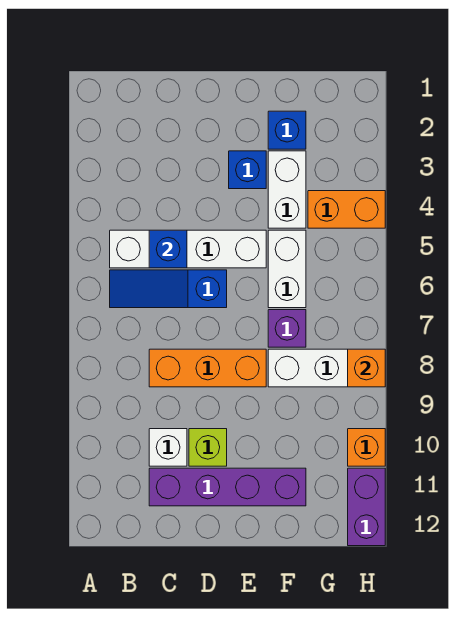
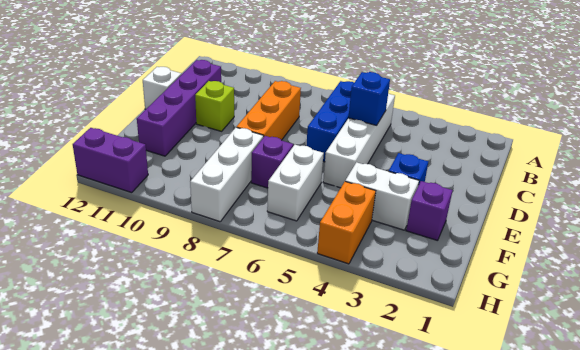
blue slope B6:D6 level 1 top D -> blue brick B6:D6 level 1
white brick C10 level 1 -> white brick D12 level 1
blue brick F2 level 1 -> purple brick F2 level 1
white brick F5:F6 level 1 -> white brick F6:G6 level 1
orange brick H8 level 2 -> none
orange brick H10 level 1 -> none

